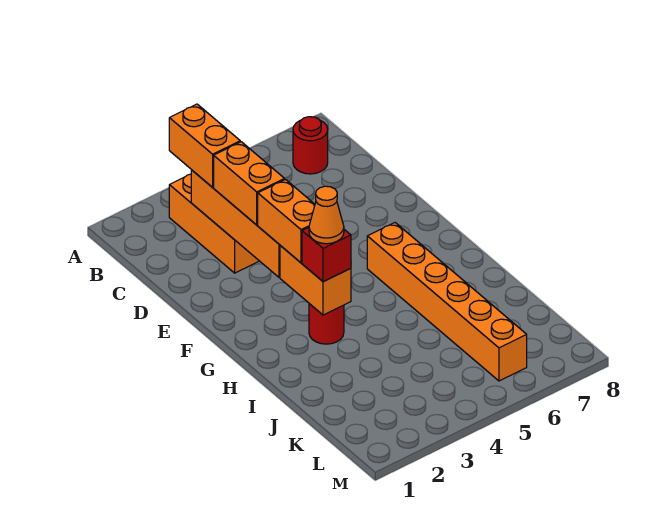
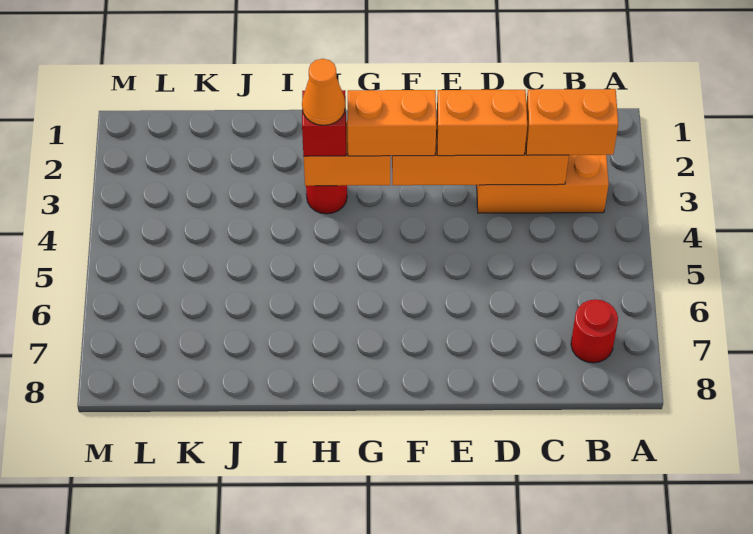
orange brick G6:L6 level 1 -> none

